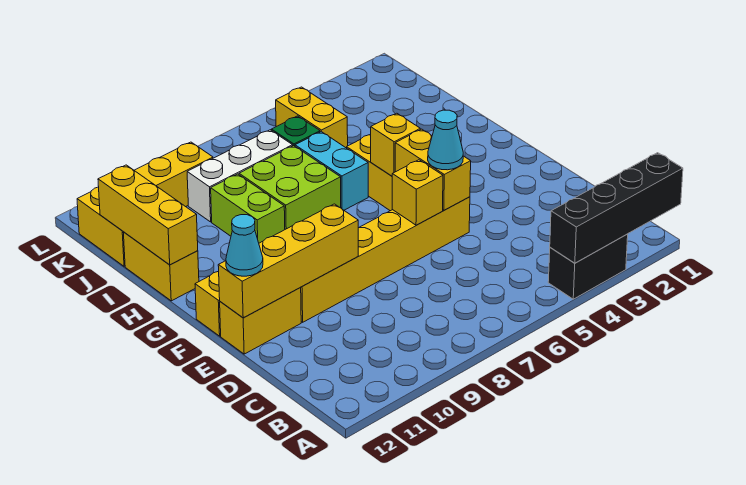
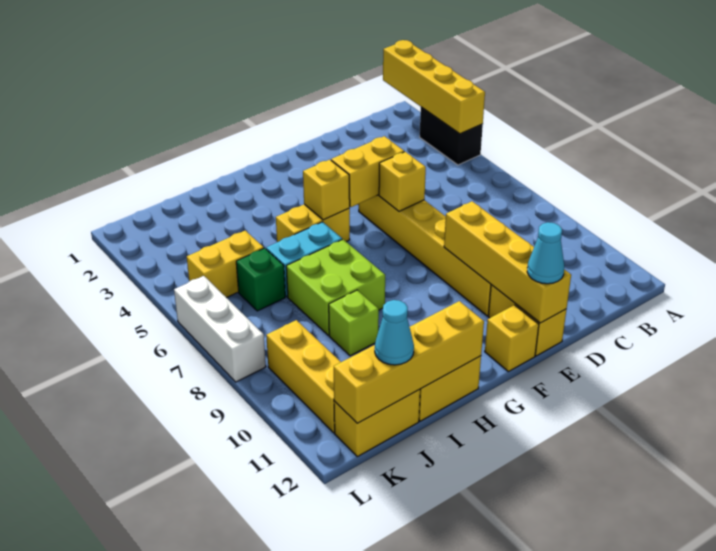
black brick A1:A4 level 2 -> yellow brick A1:A4 level 2
cyan cone E5 level 3 -> cyan cone J12 level 3
lime brick H9:I9 level 1 -> lime brick I9 level 1
yellow brick H12:J12 level 2 -> yellow brick H12:K12 level 2
white brick J7:J9 level 1 -> white brick L6:L8 level 1

